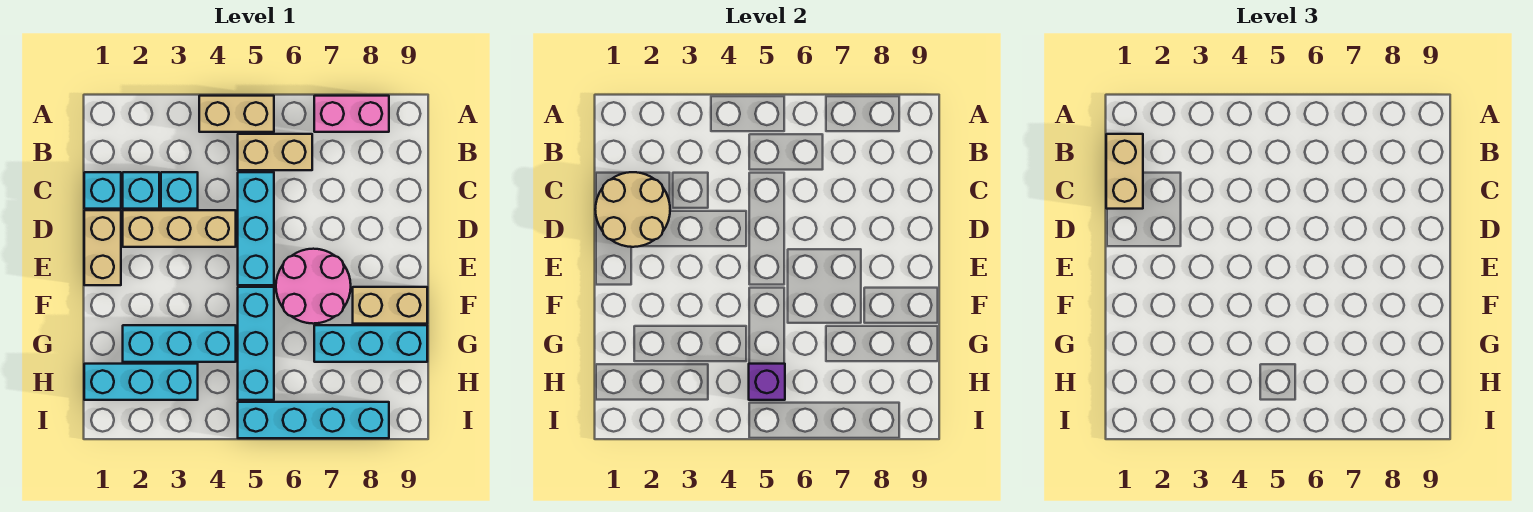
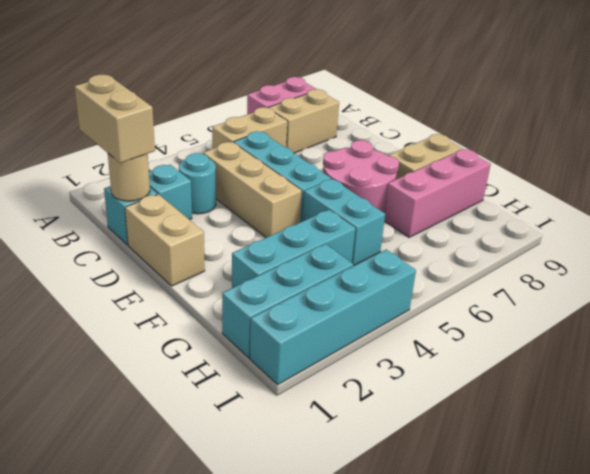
tan brick A4:A5 level 1 -> tan brick B7:B8 level 1
tan round brick C1:D2 level 2 -> tan round brick C1 level 2
cyan brick C3 level 1 -> cyan round brick C3 level 1
tan brick D2:D4 level 1 -> tan brick C4:E4 level 1
cyan brick F5:H5 level 1 -> cyan brick F5:G5 level 1
cyan brick G7:G9 level 1 -> pink brick G7:G9 level 1
purple brick H5 level 2 -> none
cyan brick I5:I8 level 1 -> cyan brick I1:I4 level 1

